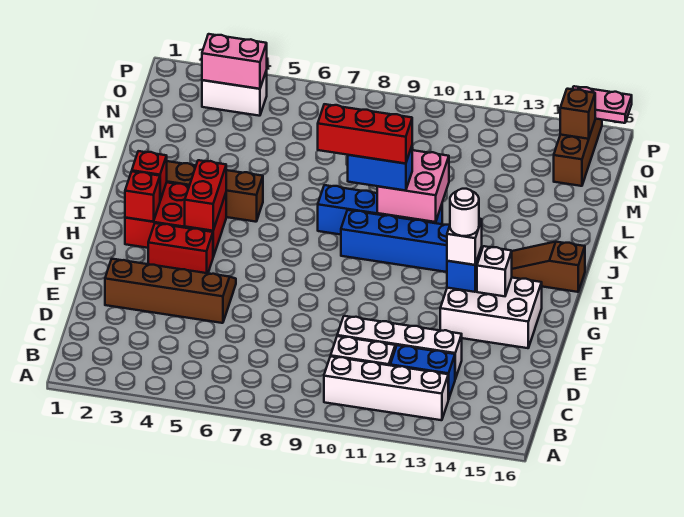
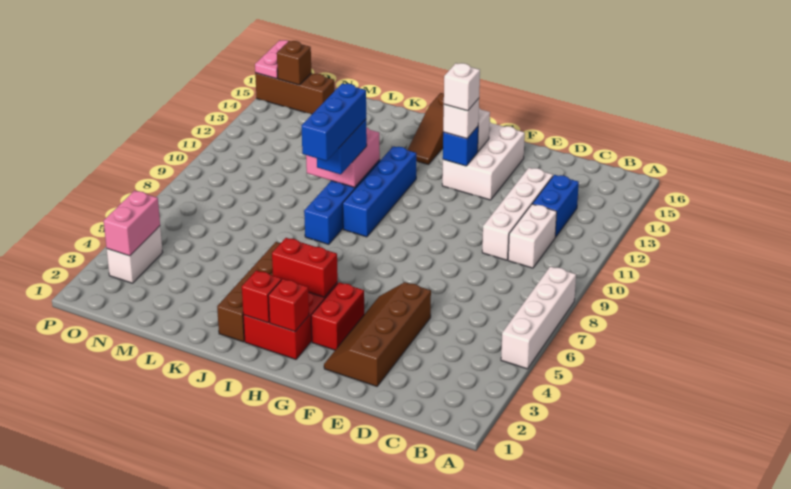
white brick B10:B13 level 1 -> white brick A5:A8 level 1
white round brick G13 level 4 -> white brick G13 level 4
red brick J8:J10 level 4 -> blue brick J8:J10 level 4

